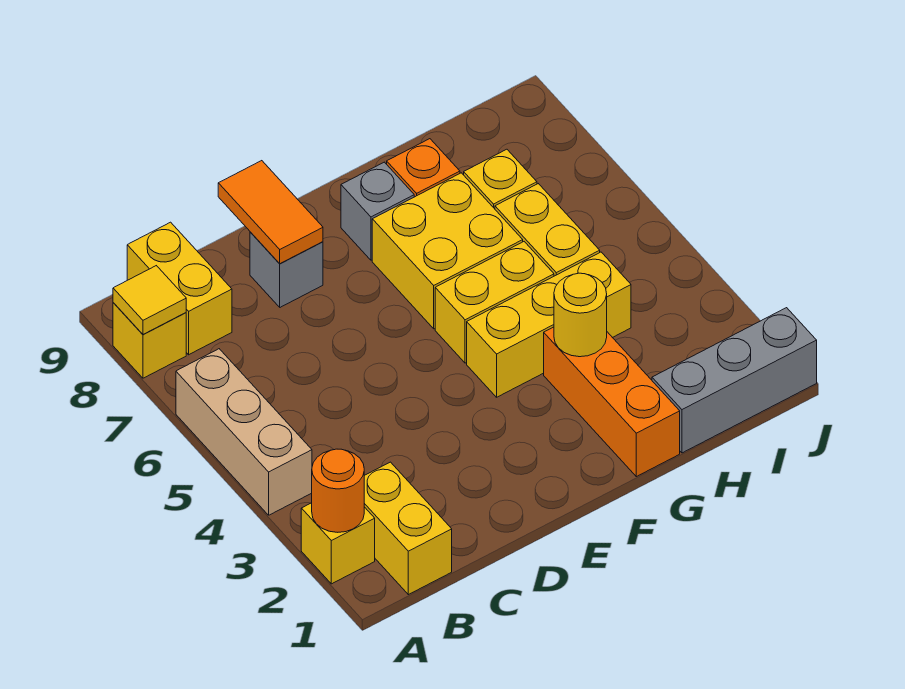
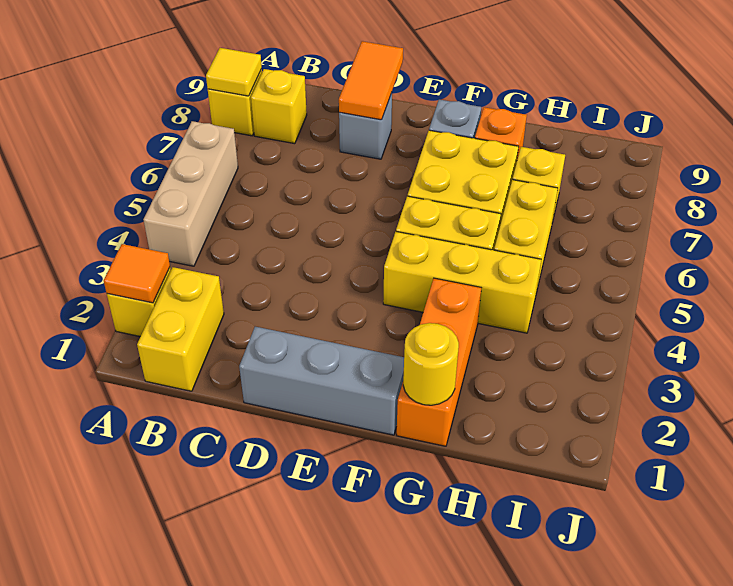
orange round brick A2 level 2 -> orange tile A2 level 2
yellow brick B8:B9 level 1 -> yellow brick B8 level 1
yellow round brick G3 level 2 -> yellow round brick G1 level 2
grey brick H1:J1 level 1 -> grey brick D1:F1 level 1

